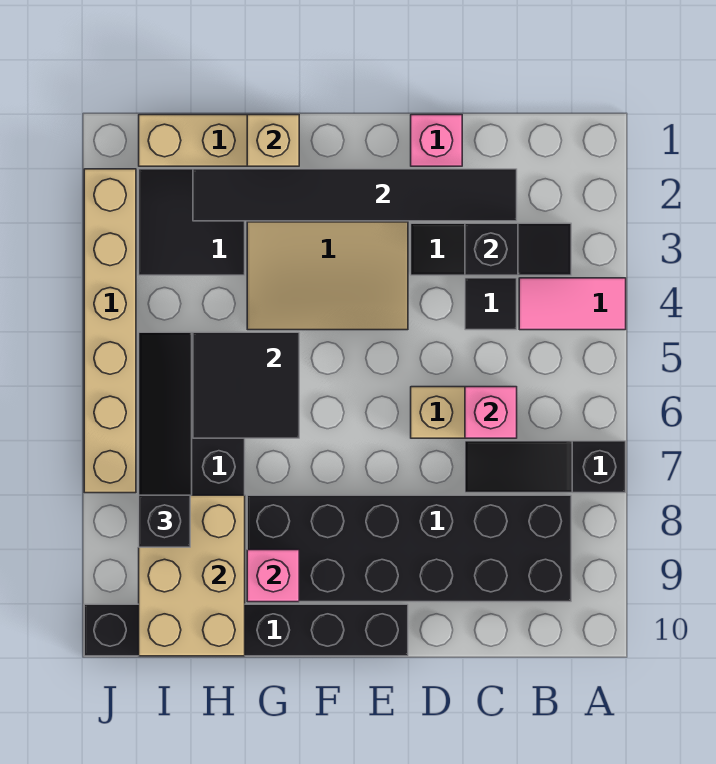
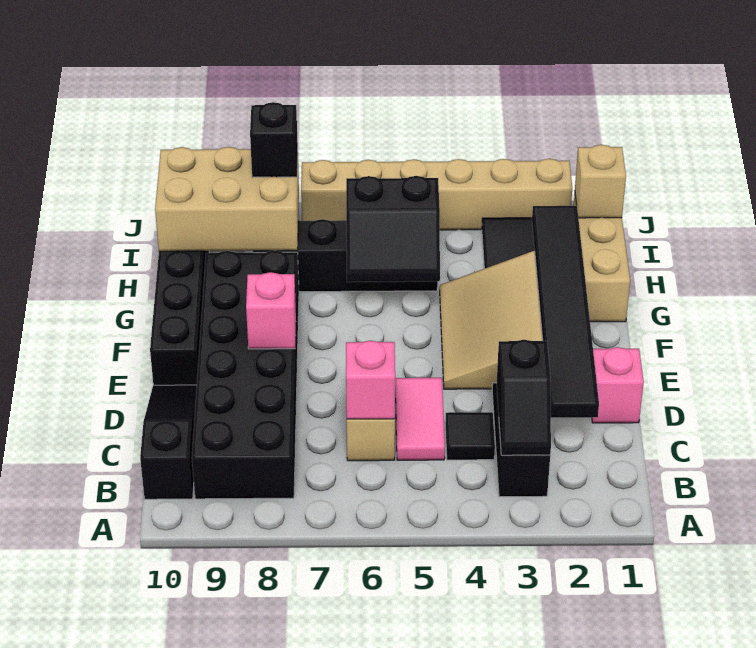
pink tile A4:B4 level 1 -> pink tile C5:D5 level 1
black slope A7:C7 level 1 top A -> black slope B10:D10 level 1 top B
tan brick G1 level 2 -> tan brick I1 level 2
black tile G5:H6 level 2 -> black slope G5:H6 level 2 top H
pink brick G9 level 2 -> pink brick E8 level 2

